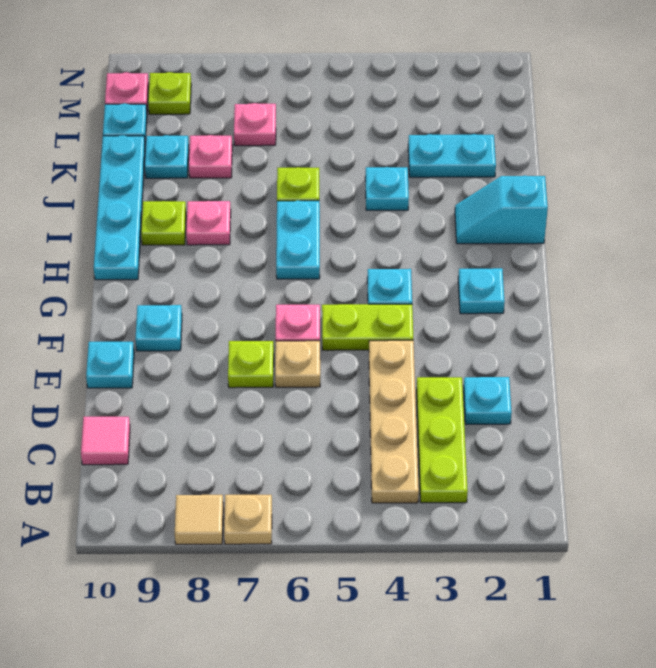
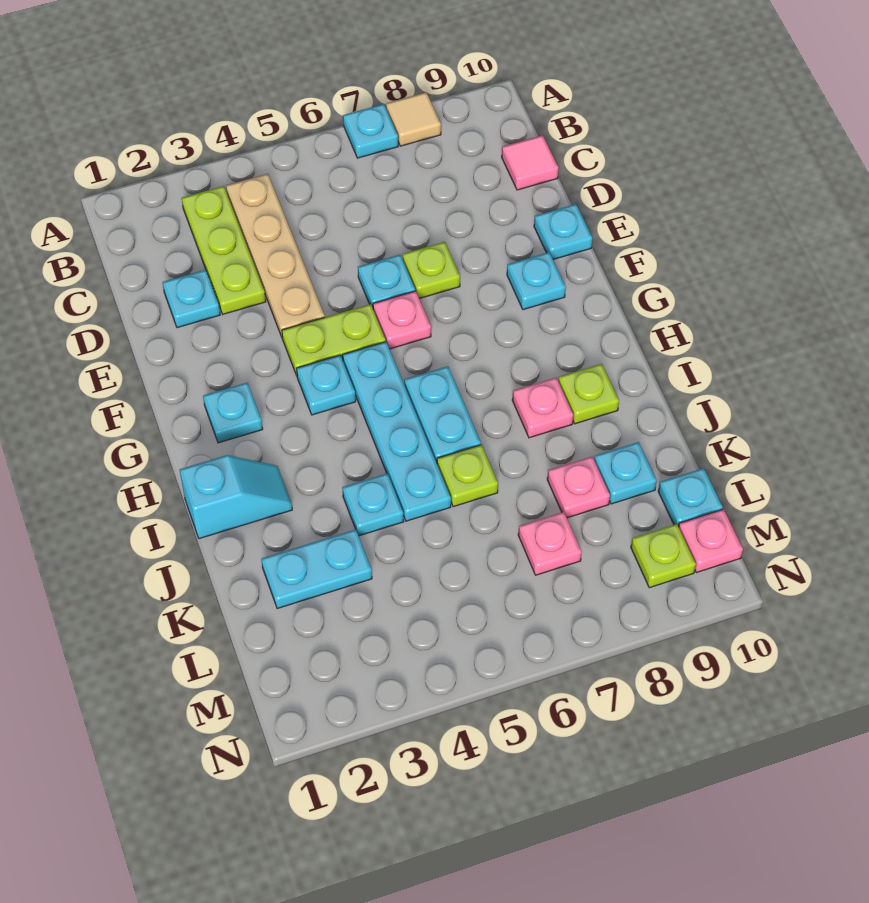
tan plate A7 level 1 -> cyan plate A7 level 1
tan plate E6 level 1 -> cyan plate E6 level 1
cyan plate H10:K10 level 1 -> cyan plate G5:J5 level 1

